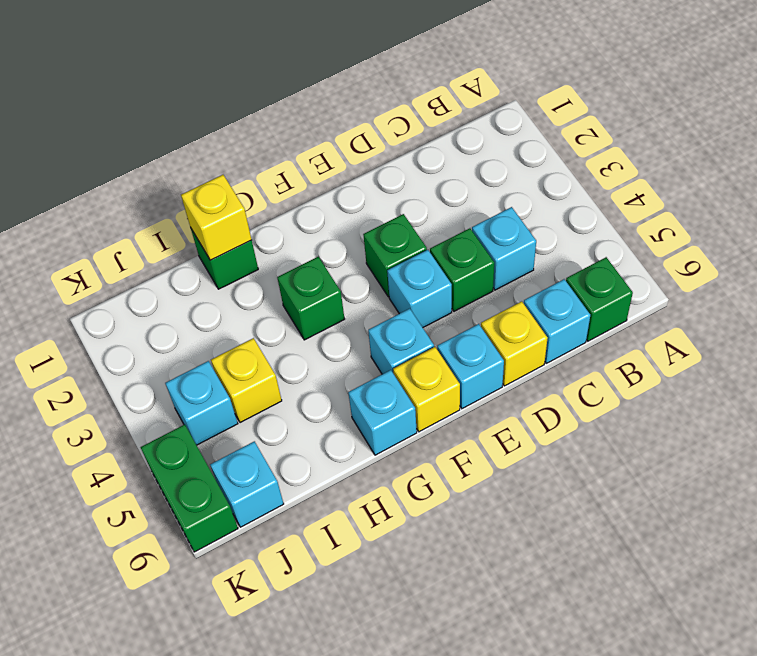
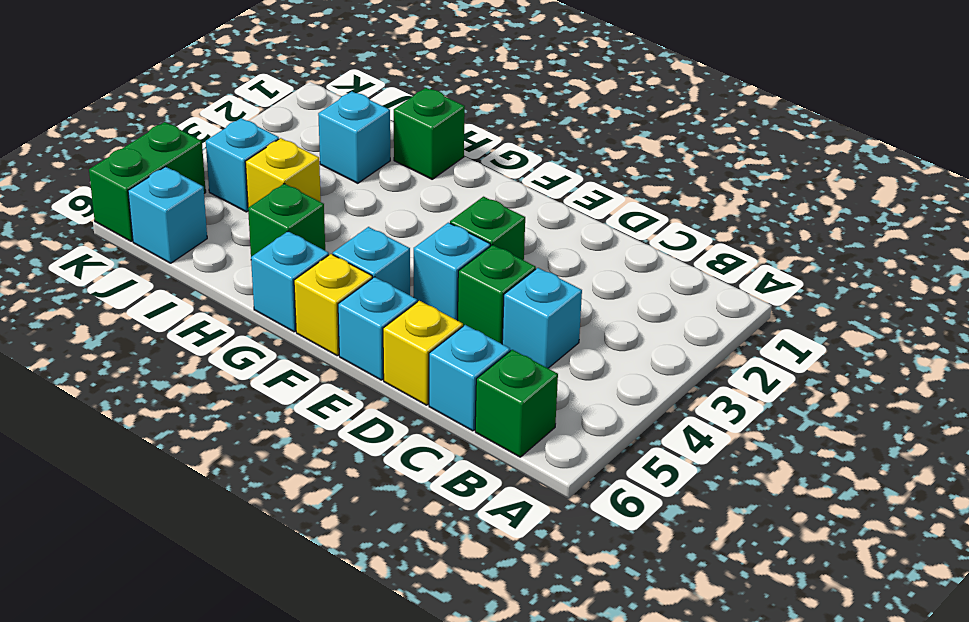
green brick G3 level 1 -> green brick H5 level 1
yellow brick H1 level 2 -> none
none -> cyan brick I2 level 1

